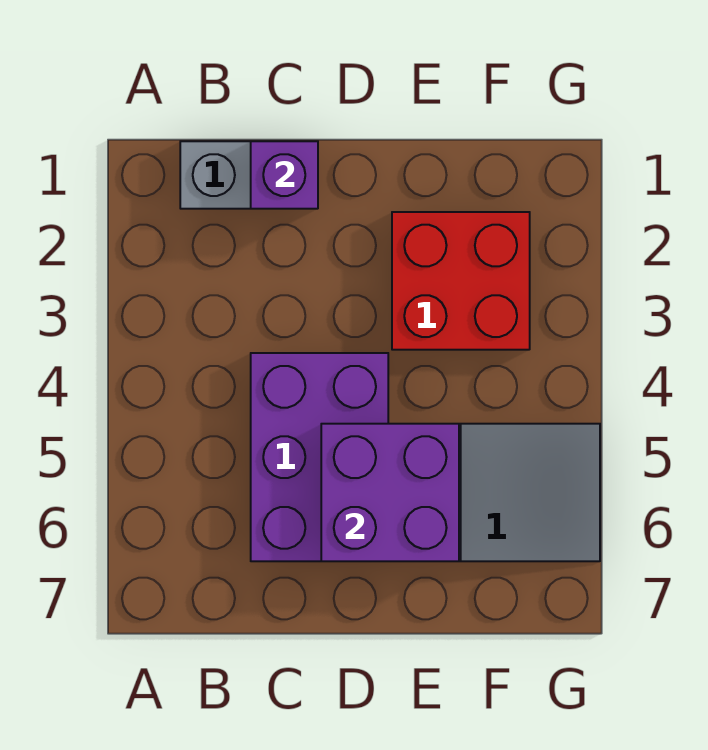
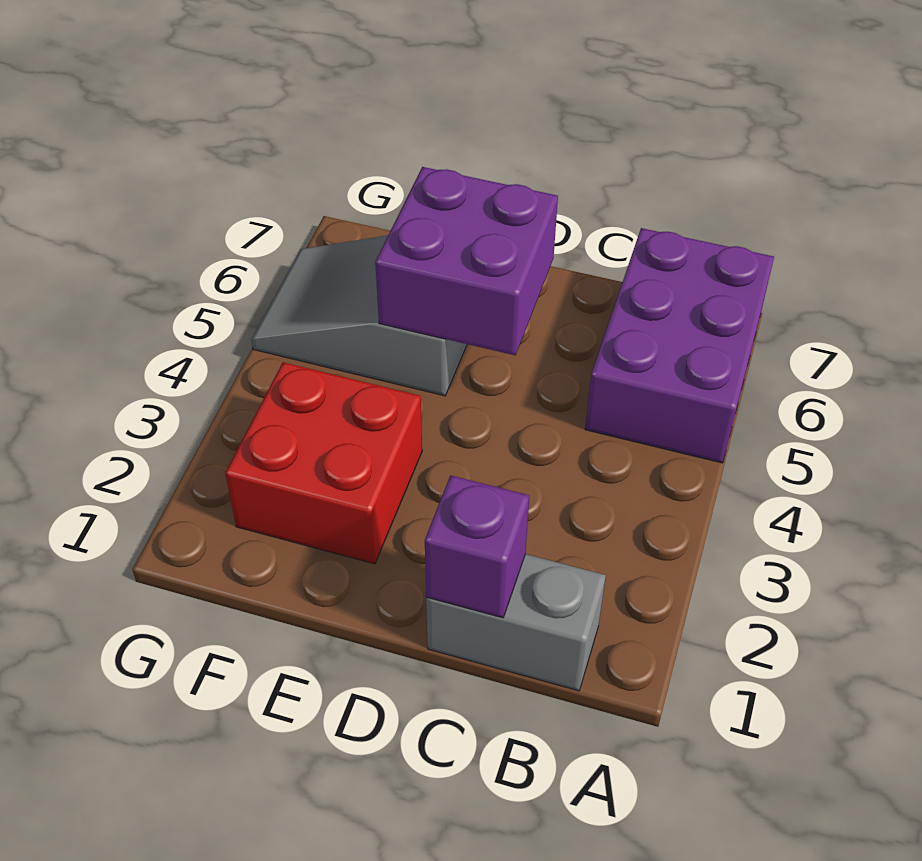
purple brick C4:D6 level 1 -> purple brick A5:B7 level 1

